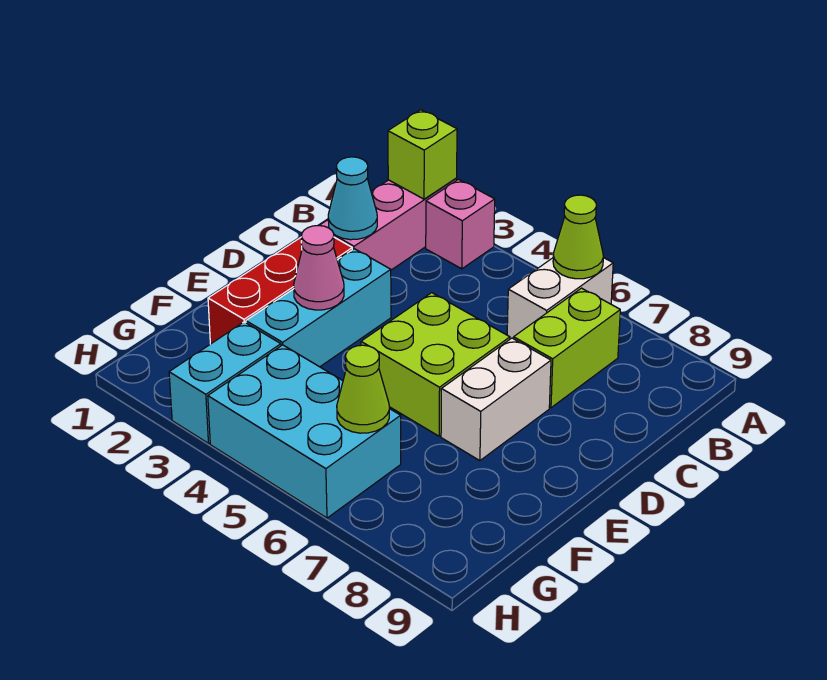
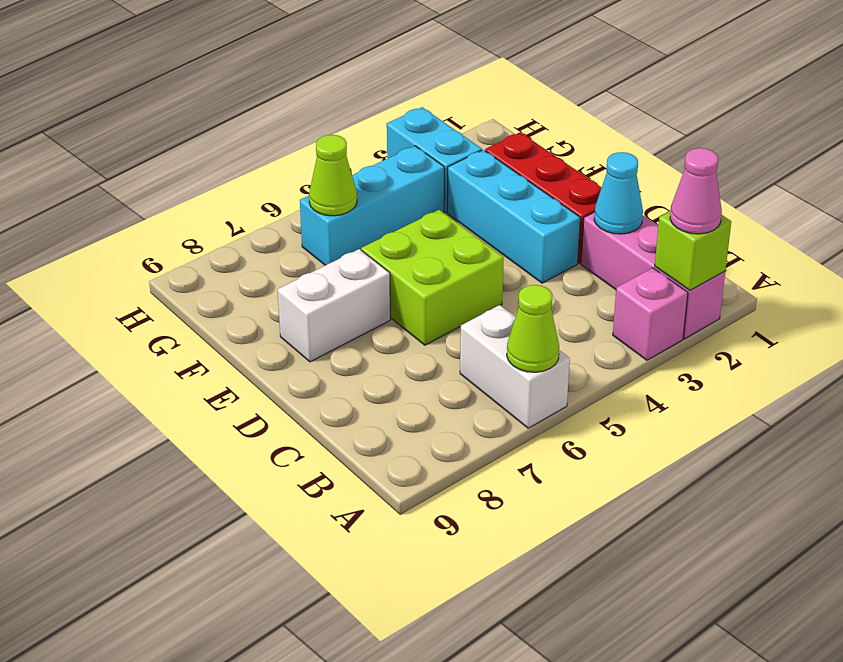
lime brick B7:C7 level 1 -> none
white brick D7:E7 level 1 -> white brick E7:E8 level 1
pink cone E3 level 2 -> pink cone A2 level 3
cyan brick G4:H6 level 1 -> cyan brick G4:G6 level 1

